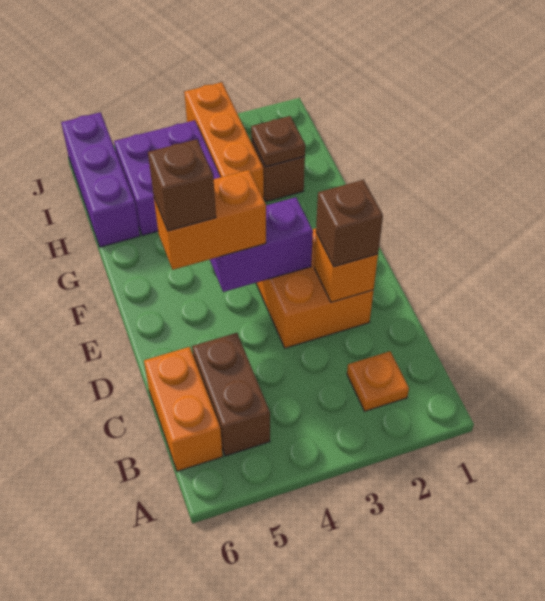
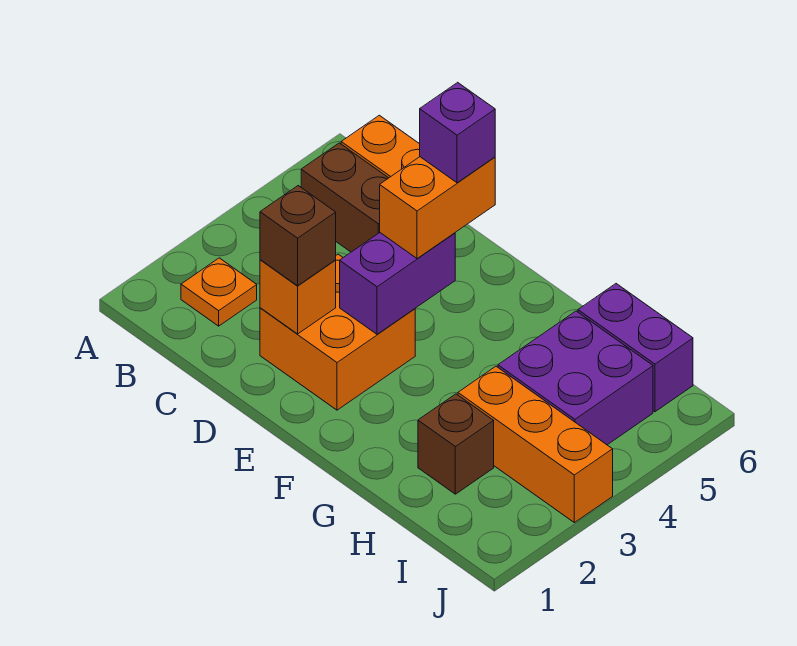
brown brick E5 level 4 -> purple brick E5 level 4
brown plate H2 level 2 -> none
purple brick H6:J6 level 1 -> purple brick H6:I6 level 1

